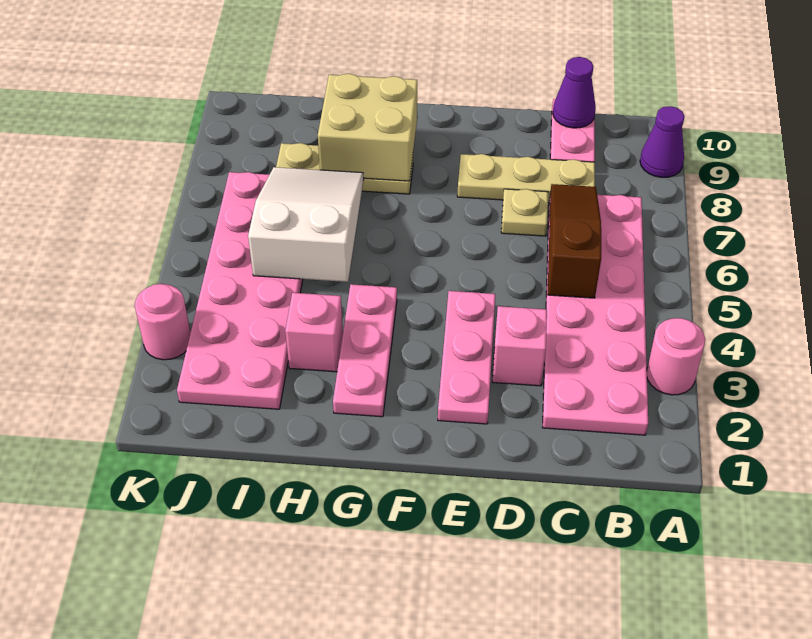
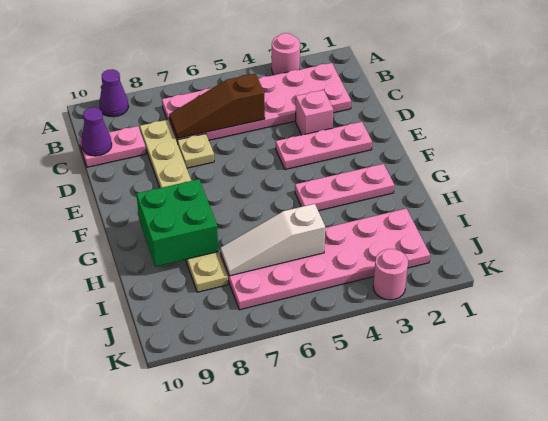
tan brick G8:H9 level 2 -> green brick G8:H9 level 2
pink brick H3 level 1 -> none
white slope H5:I7 level 2 top 5 -> white slope I5:I7 level 2 top 5

